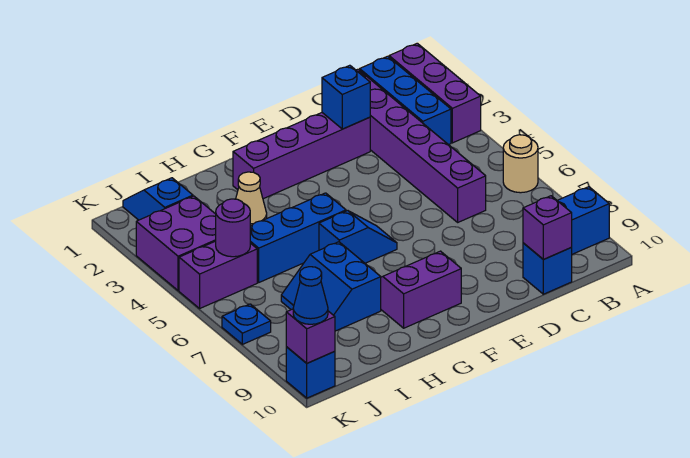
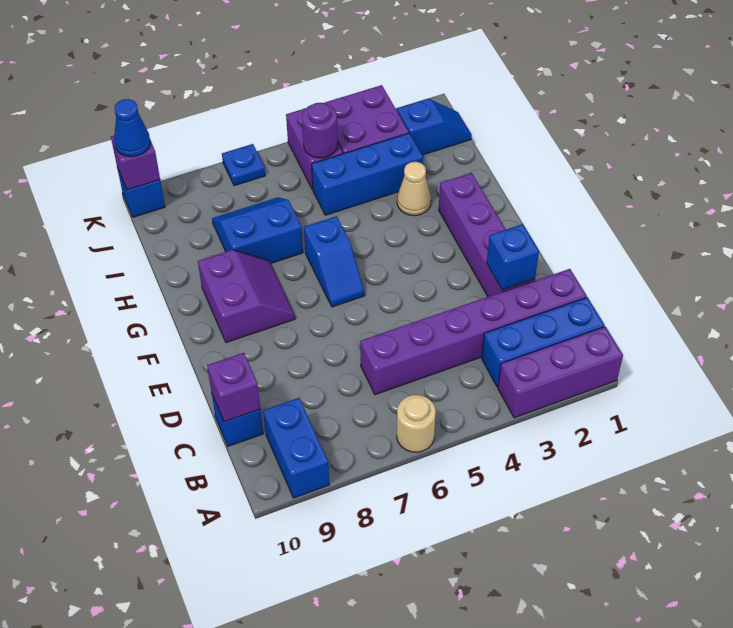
blue brick G5:I5 level 1 -> blue brick I3:I5 level 1

